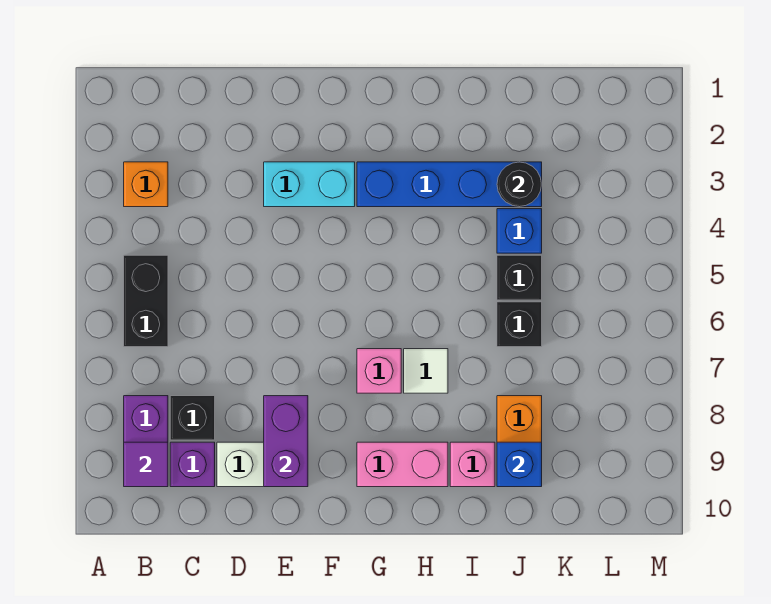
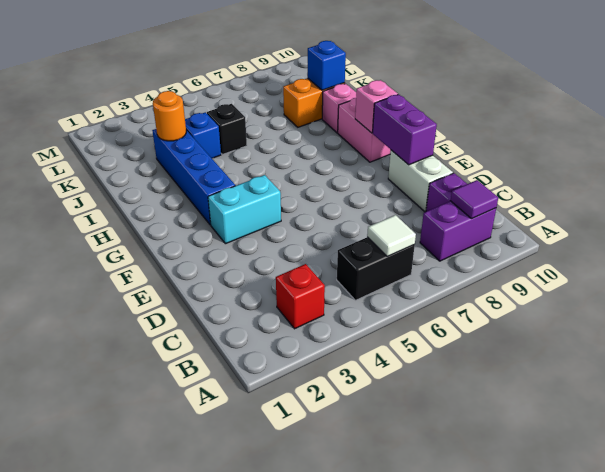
orange brick B3 level 1 -> red brick B3 level 1
black brick C8 level 1 -> none
cyan brick E3:F3 level 1 -> cyan brick F3:F4 level 1
purple brick E8:E9 level 2 -> purple brick E9:F9 level 2
pink brick G7 level 1 -> pink brick G9 level 2
white tile H7 level 1 -> white tile B6 level 2
black round brick J3 level 2 -> orange round brick J3 level 2
black brick J6 level 1 -> none

